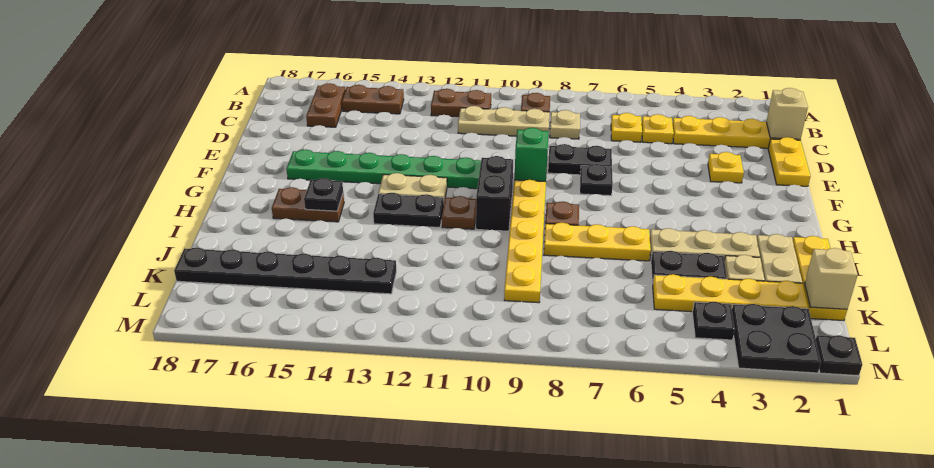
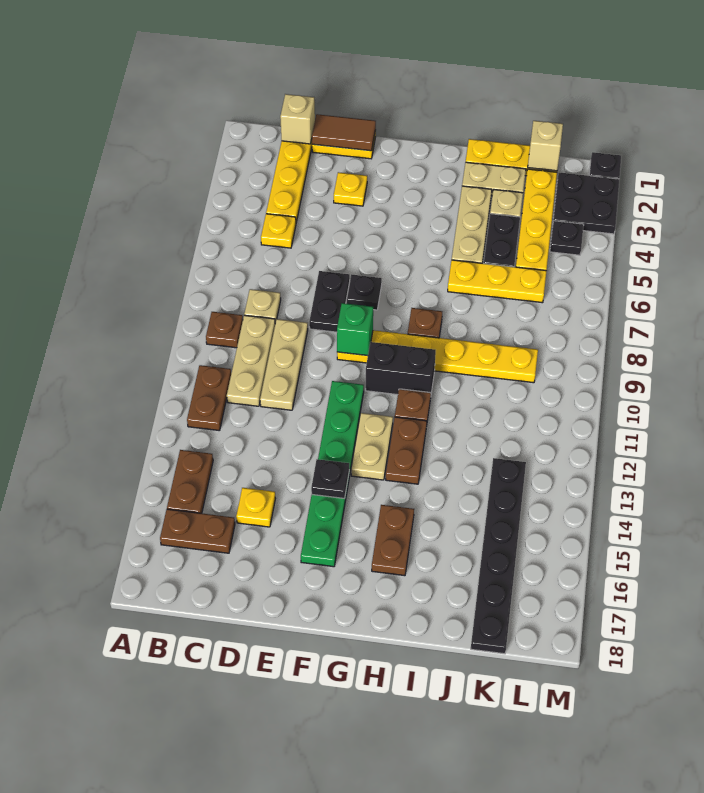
yellow plate C6 level 1 -> yellow plate D15 level 1
none -> brown tile D1:E1 level 2
none -> tan plate D9:D11 level 1
black plate H12:H13 level 1 -> brown plate H12:H13 level 1
black plate H15 level 2 -> black plate F14 level 2
yellow plate I6:I8 level 1 -> yellow plate I6:K6 level 1

